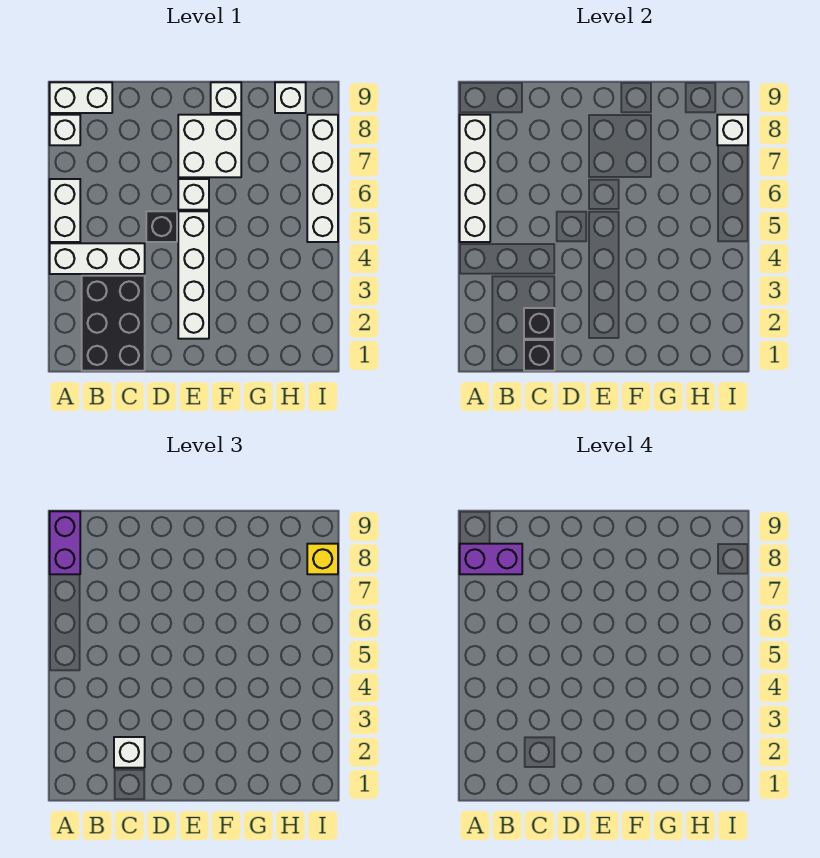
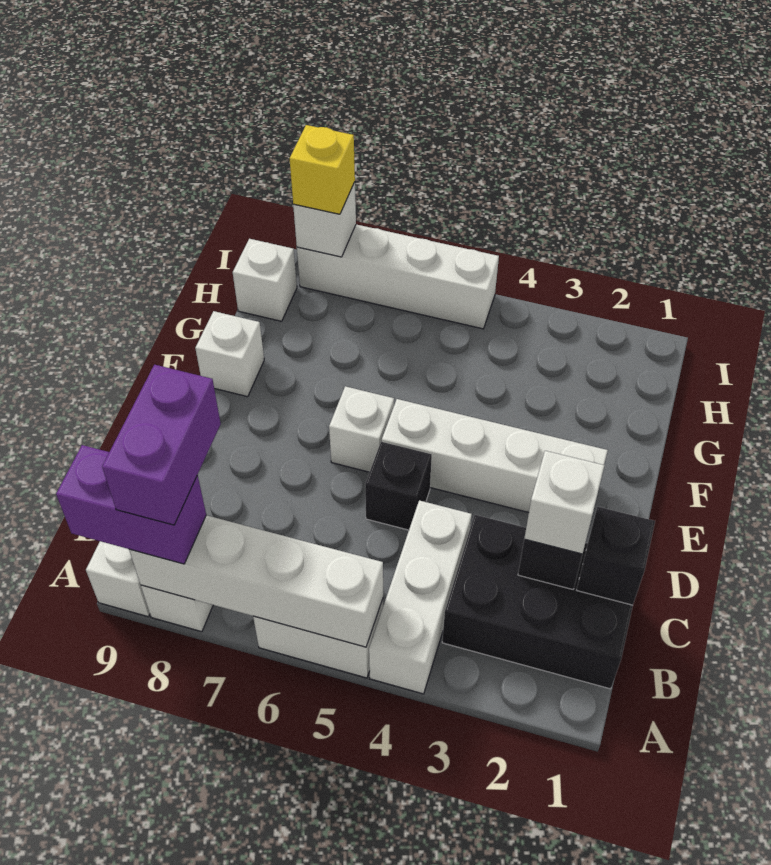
white brick E7:F8 level 1 -> none

